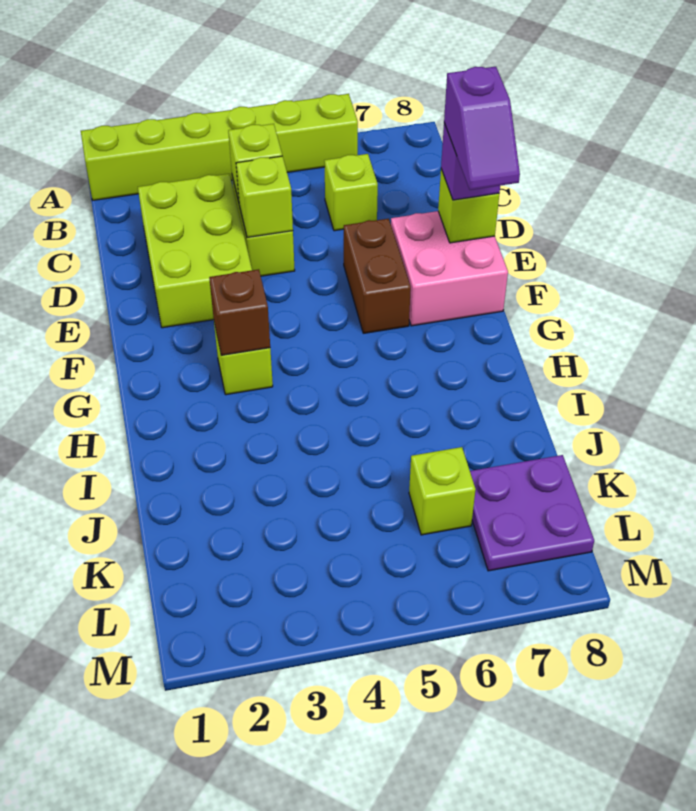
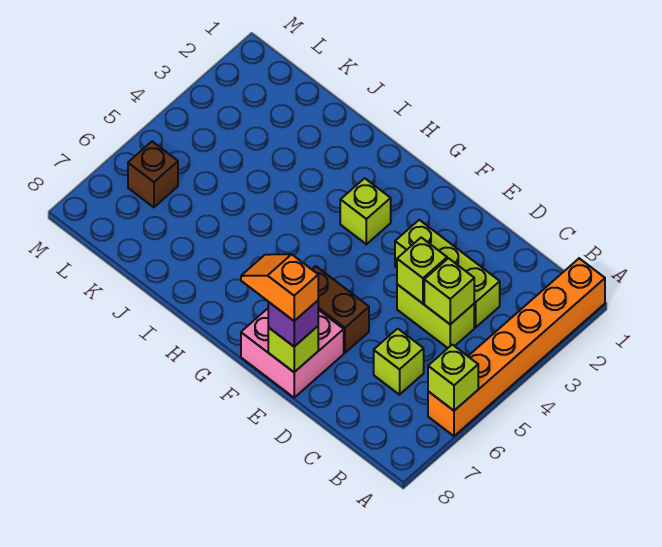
lime brick A1:A6 level 1 -> orange brick A1:A6 level 1
lime brick C2:E3 level 1 -> lime brick C3:E3 level 1
purple slope E8:F8 level 4 top E -> orange slope E8:F8 level 4 top E
brown brick G3 level 2 -> brown brick L6 level 1
lime brick K6 level 1 -> lime brick A6 level 2
purple plate K7:L8 level 1 -> none

